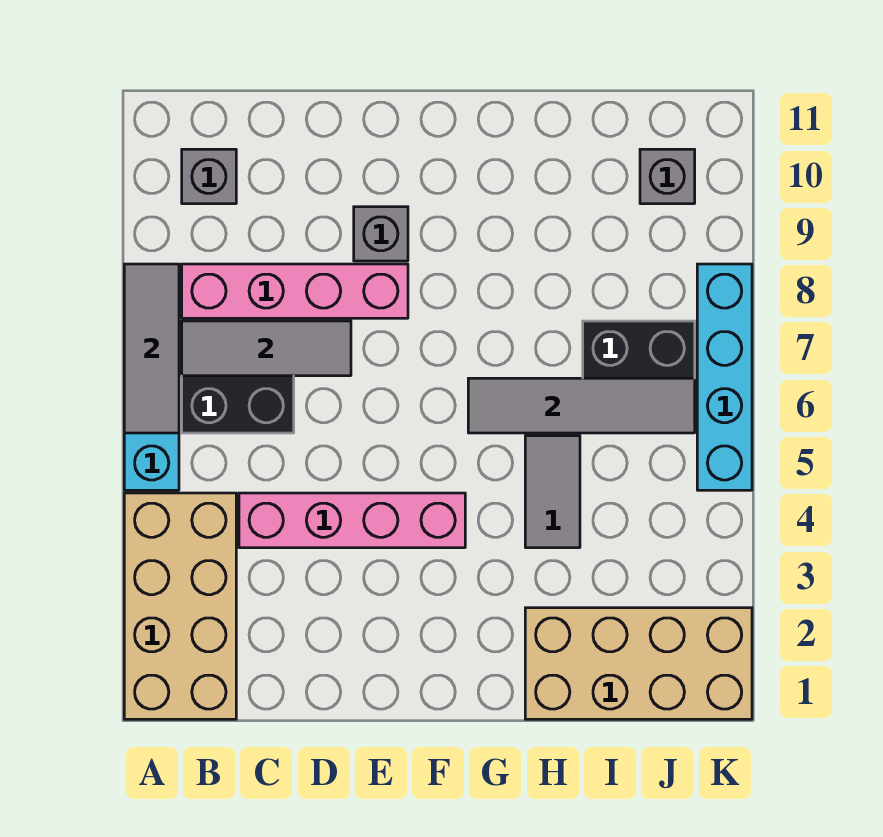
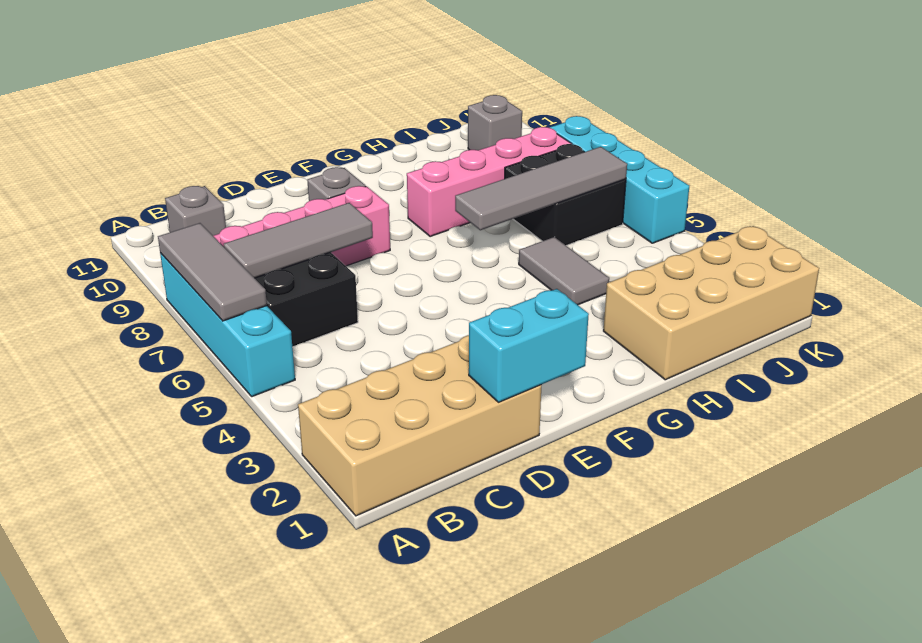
tan brick A1:B4 level 1 -> tan brick A1:D2 level 1
pink brick C4:F4 level 1 -> pink brick G8:J8 level 1
none -> cyan brick D1:E1 level 2

